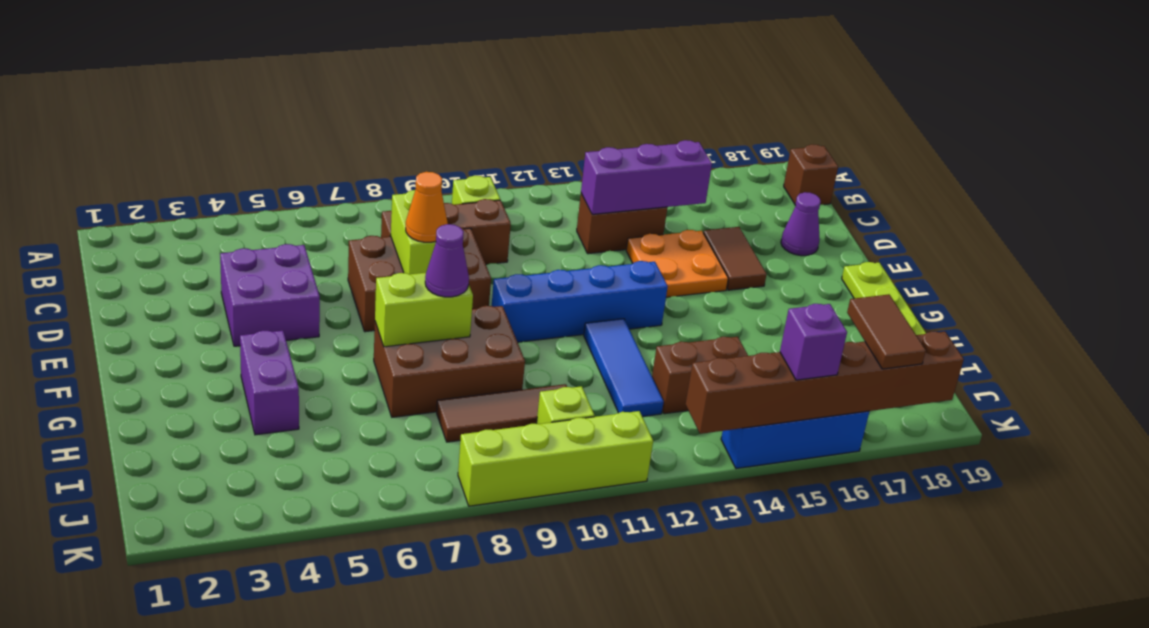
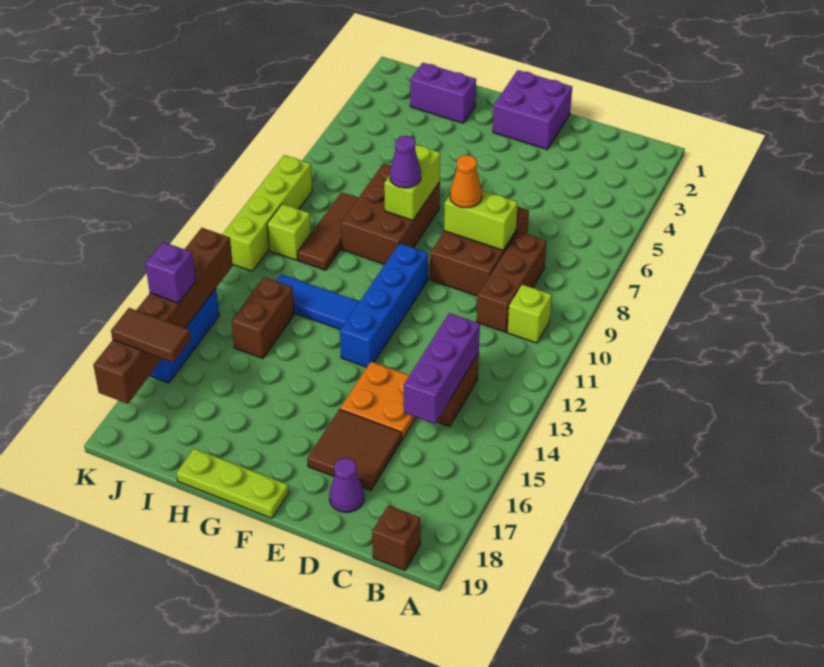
purple brick D4:E5 level 1 -> purple brick E1:F2 level 1
brown tile D16:E16 level 1 -> brown tile D16:E17 level 1
purple brick G4:H4 level 1 -> purple brick H2:I2 level 1

